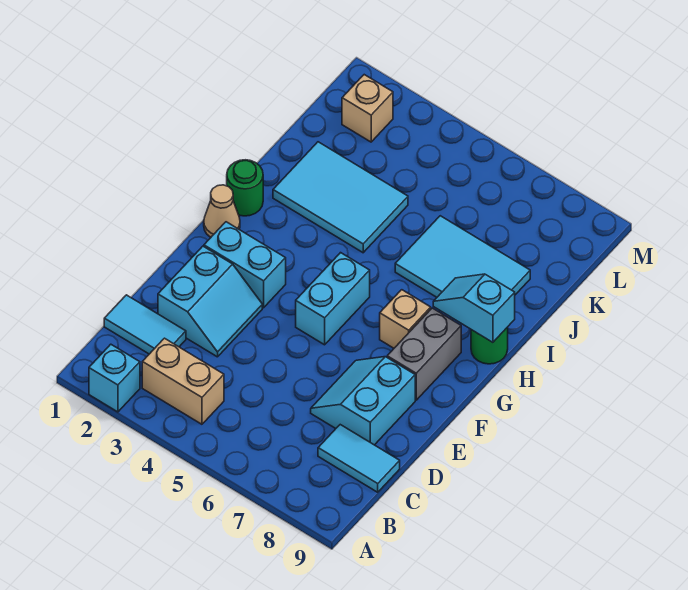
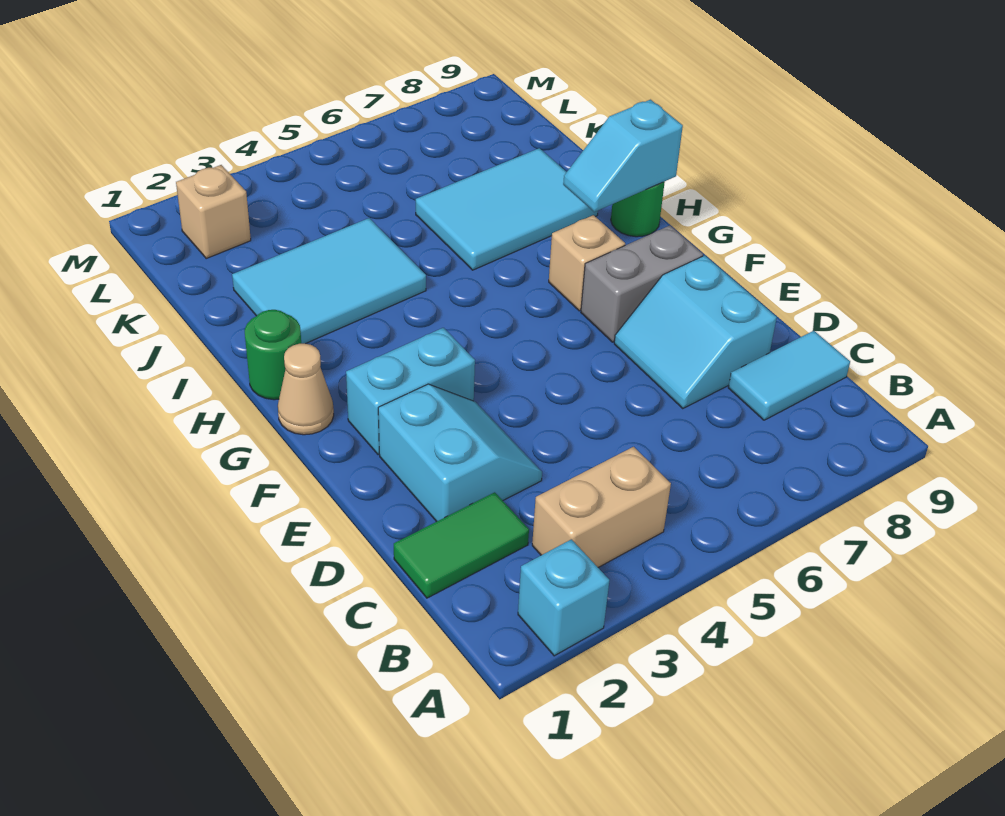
cyan tile C1:C2 level 1 -> green tile C1:C2 level 1
cyan brick F5:G5 level 1 -> none
grey brick F8:G8 level 1 -> grey brick F7:F8 level 1

